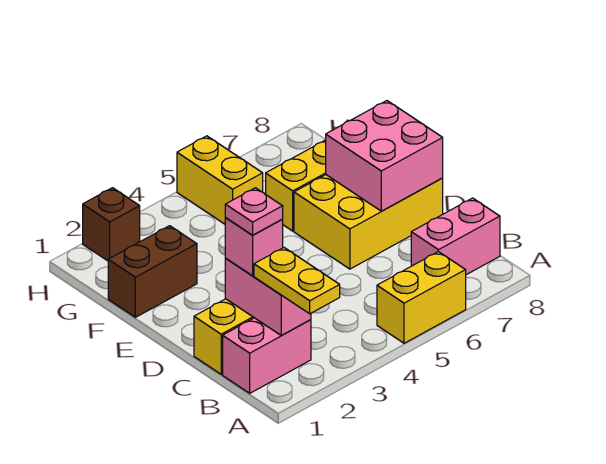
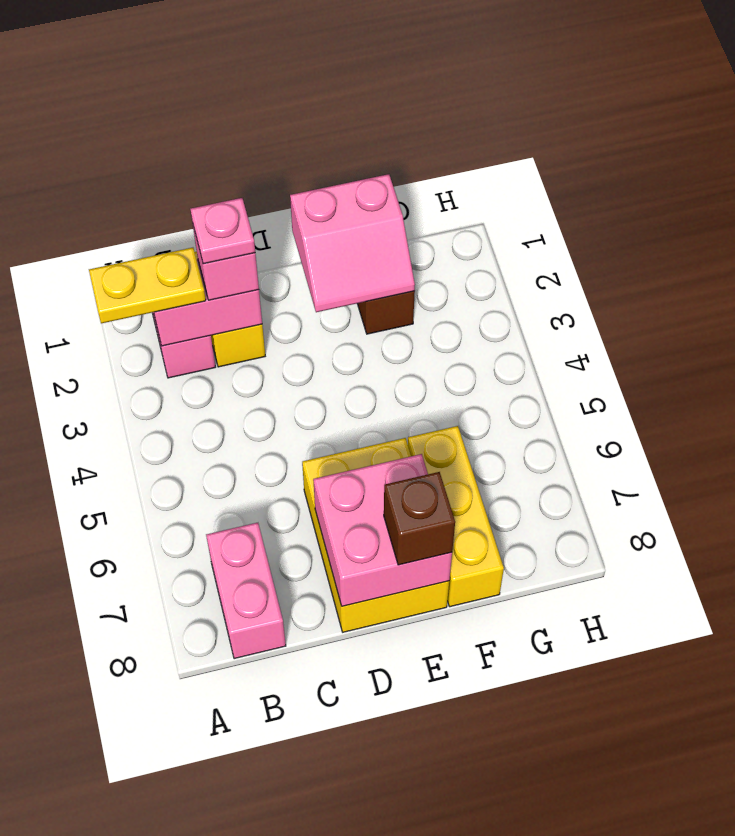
yellow brick A5:A6 level 1 -> none
none -> pink slope E1:F2 level 2 top 1
yellow brick G5:H5 level 1 -> none
brown brick H2 level 1 -> brown brick E8 level 3

